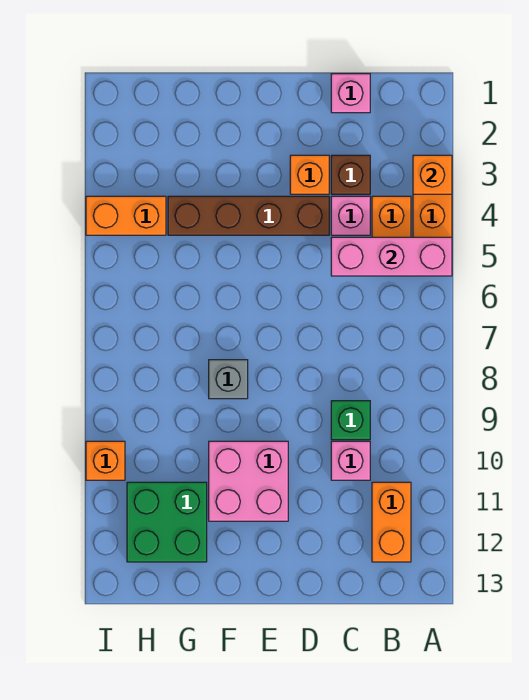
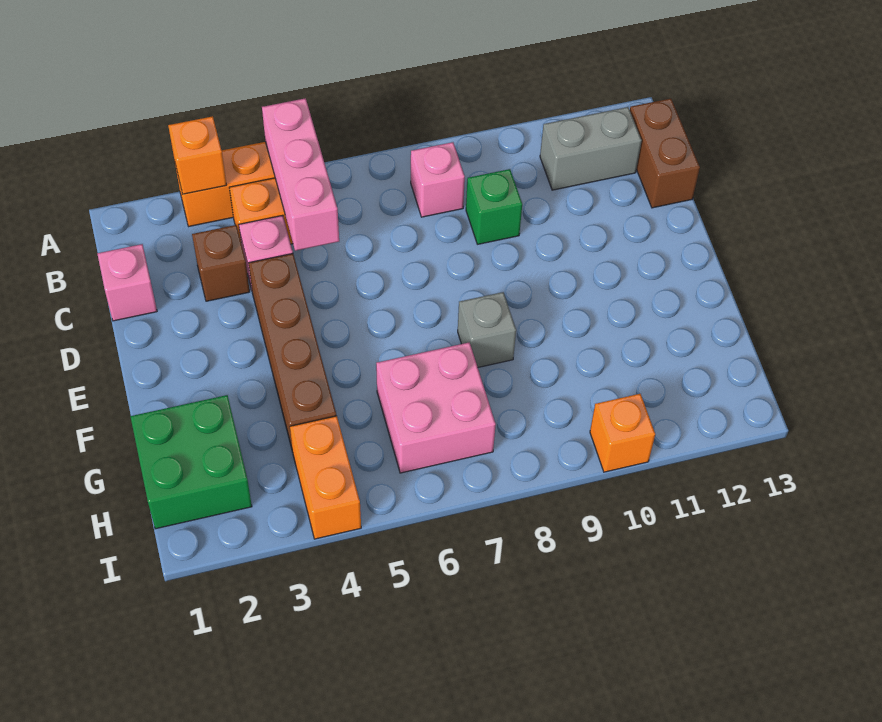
orange brick B11:B12 level 1 -> grey brick B11:B12 level 1
none -> brown brick B13:C13 level 1
pink brick C10 level 1 -> pink brick B8 level 1
orange brick D3 level 1 -> none
pink brick E10:F11 level 1 -> pink brick G6:H7 level 1
green brick G11:H12 level 1 -> green brick G1:H2 level 1

